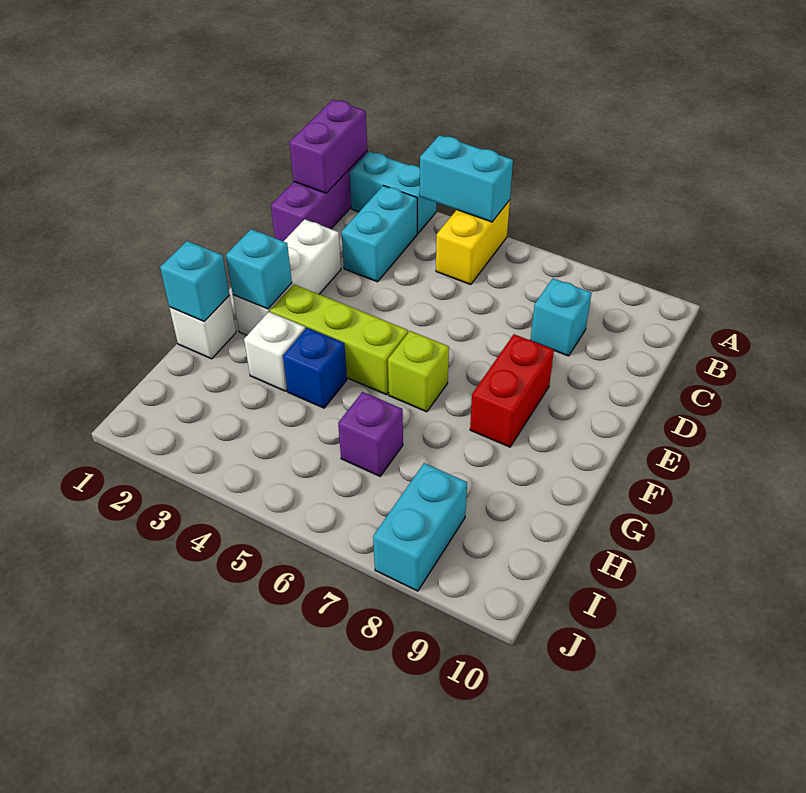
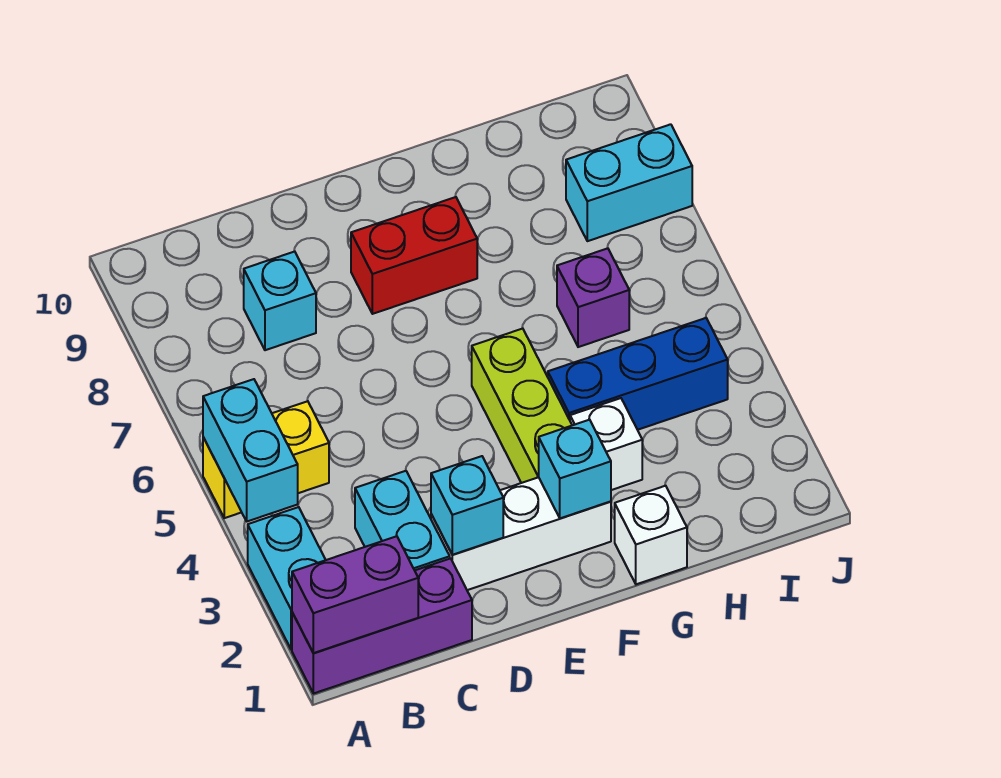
cyan brick B3:C3 level 1 -> cyan brick C2:C3 level 1
lime brick F6 level 1 -> none
cyan brick G1 level 2 -> cyan brick D2 level 2
blue brick G4 level 1 -> blue brick G4:I4 level 1

